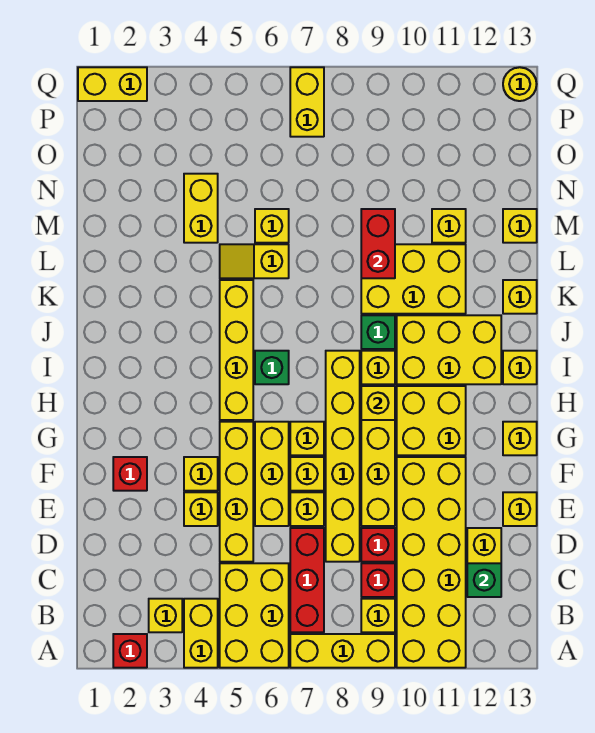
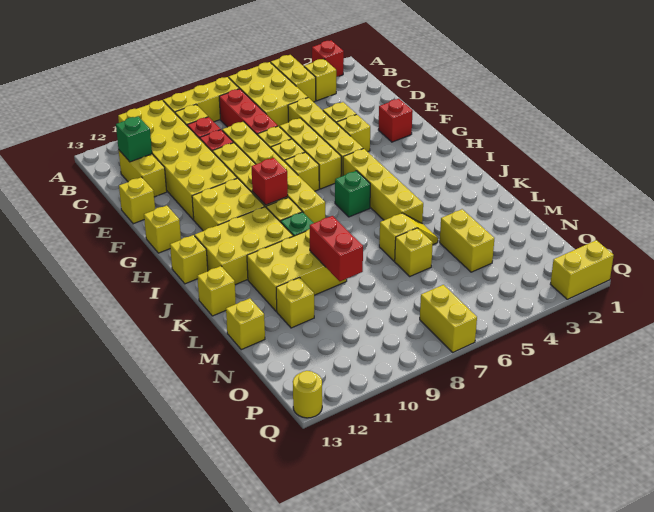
yellow brick H9 level 2 -> red brick H9 level 2

